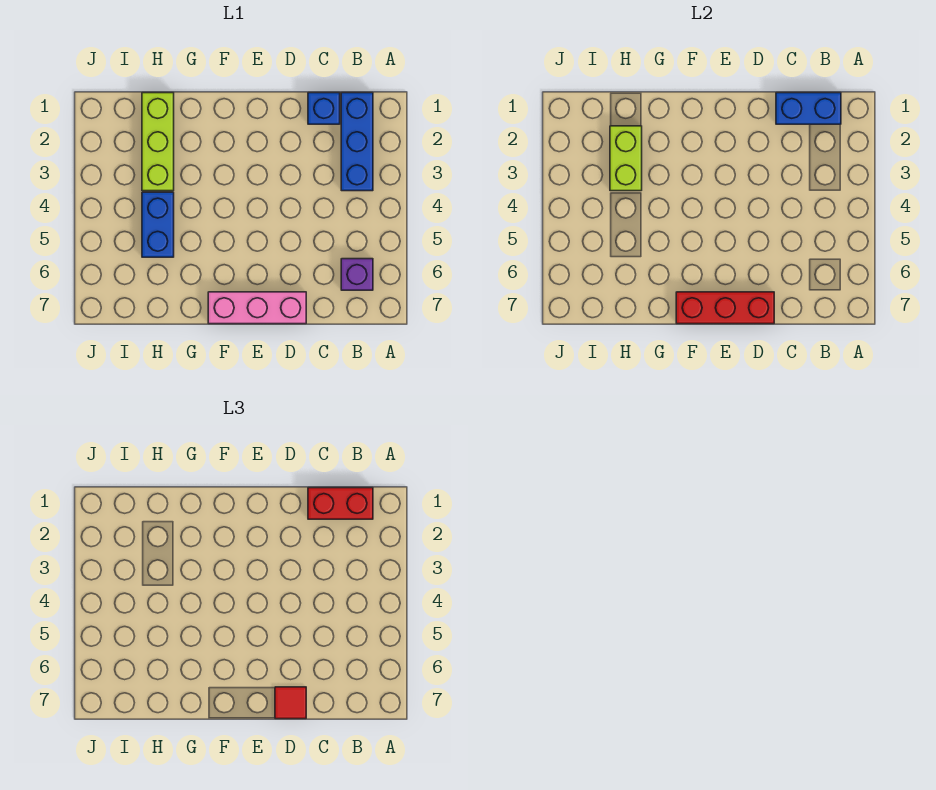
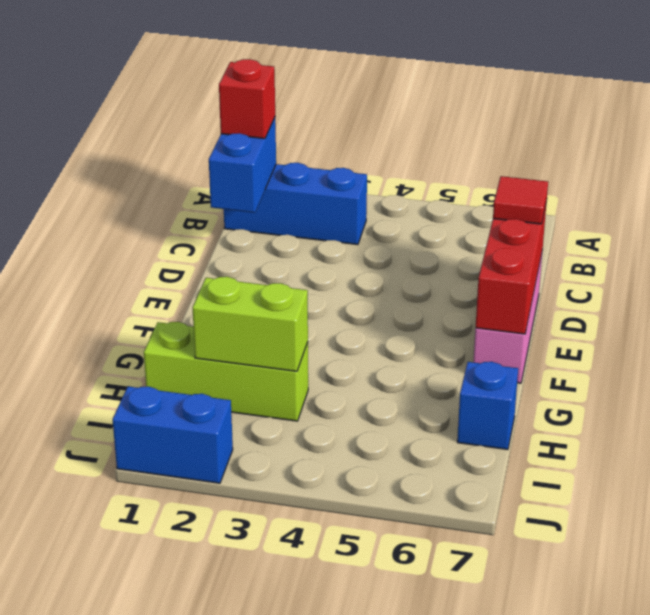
red brick B1:C1 level 3 -> red brick B1 level 3
purple brick B6 level 1 -> none
blue brick C1 level 1 -> blue brick H7 level 1
blue brick H4:H5 level 1 -> blue brick J1:J2 level 1

